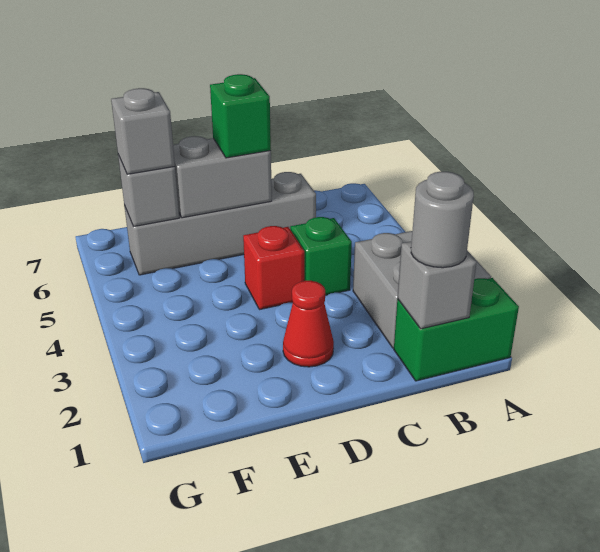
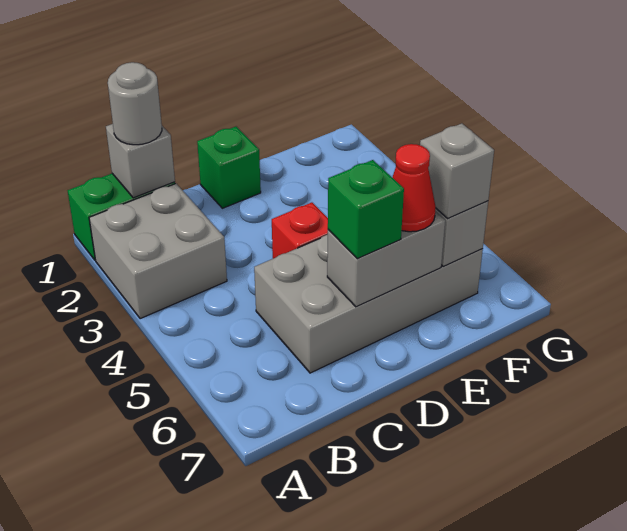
green brick C4 level 1 -> green brick D1 level 1
grey brick C6:F6 level 1 -> grey brick C5:F6 level 1
red cone D2 level 1 -> red cone E6 level 3

